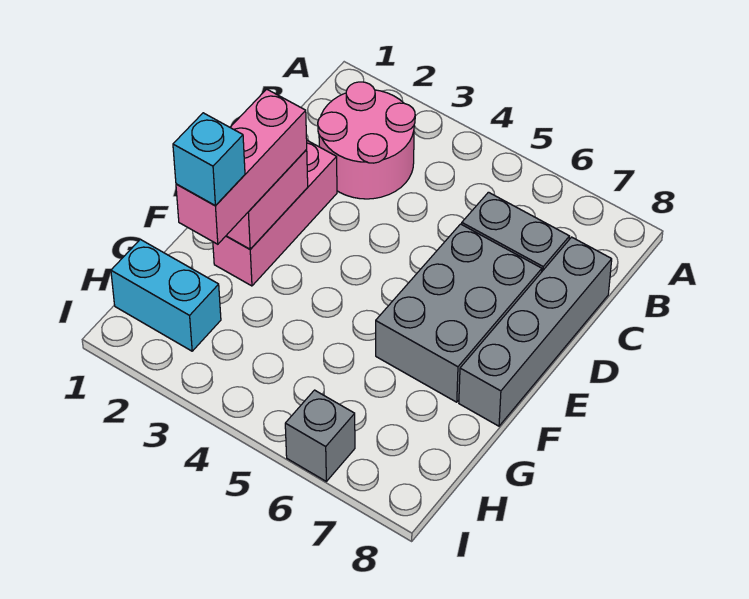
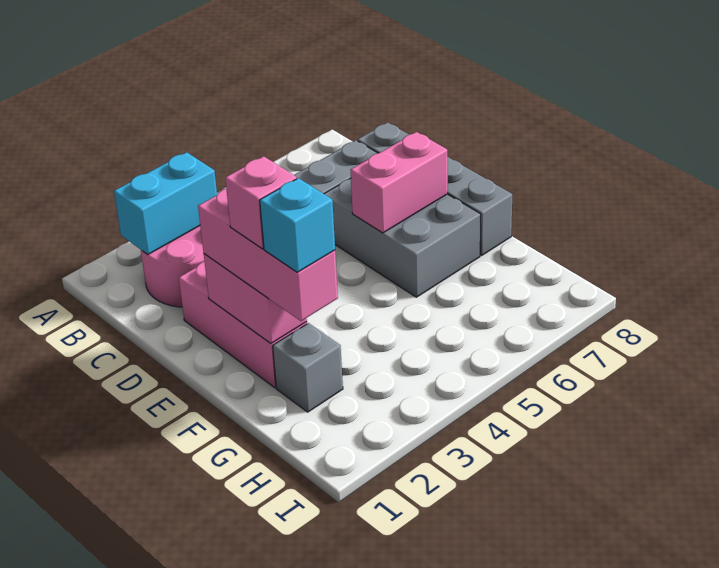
none -> pink brick E6:E7 level 2
none -> pink brick F2 level 4
cyan brick H1:H2 level 1 -> cyan brick B2:B3 level 2
grey brick I6 level 1 -> grey brick G2 level 1

